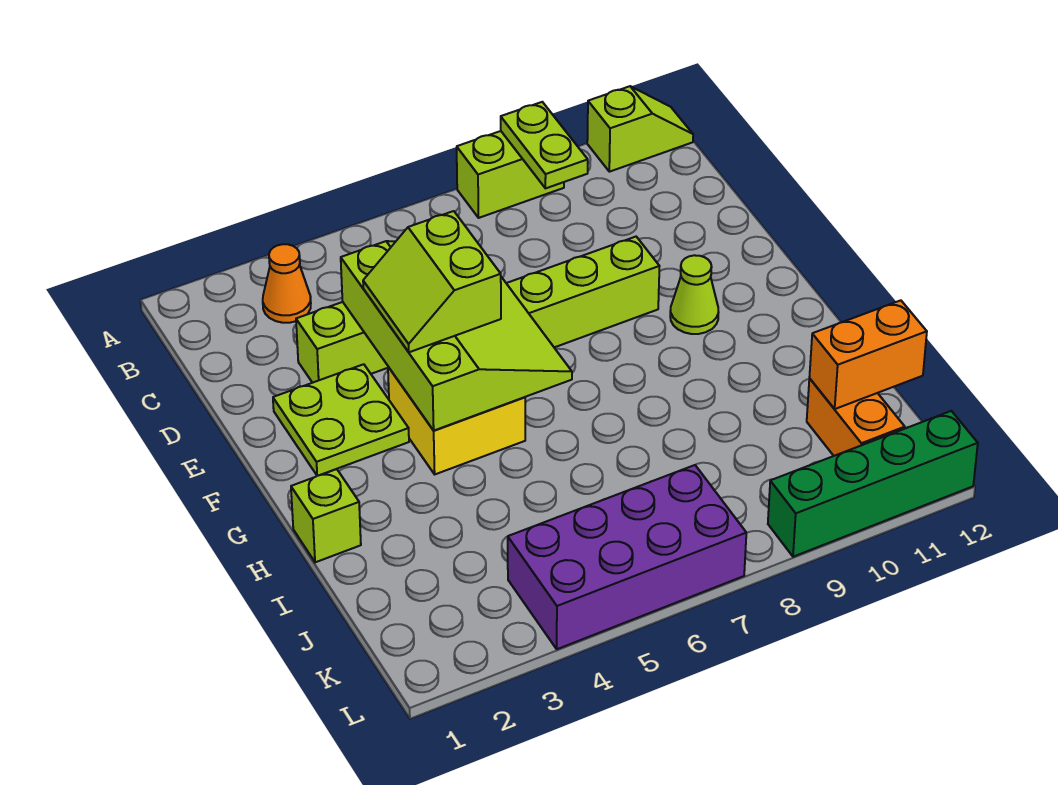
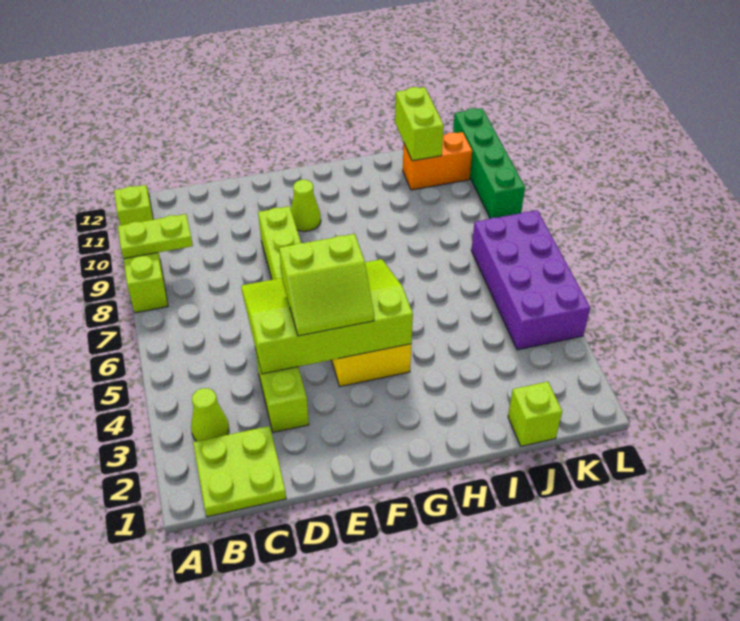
orange cone B3 level 1 -> lime cone B3 level 1
lime plate E2:F3 level 1 -> lime plate B1:C2 level 1
lime brick H1 level 1 -> lime brick J1 level 1
orange brick J11:J12 level 2 -> lime brick J11:J12 level 2

